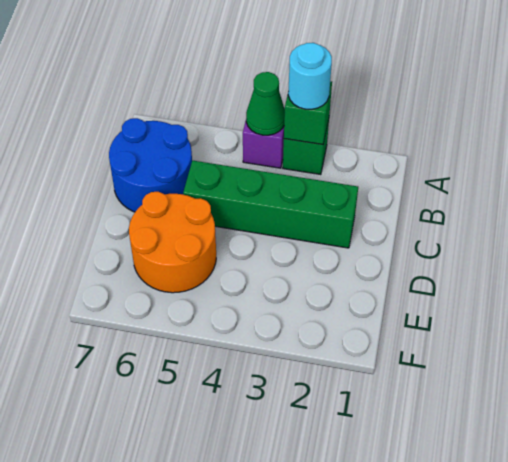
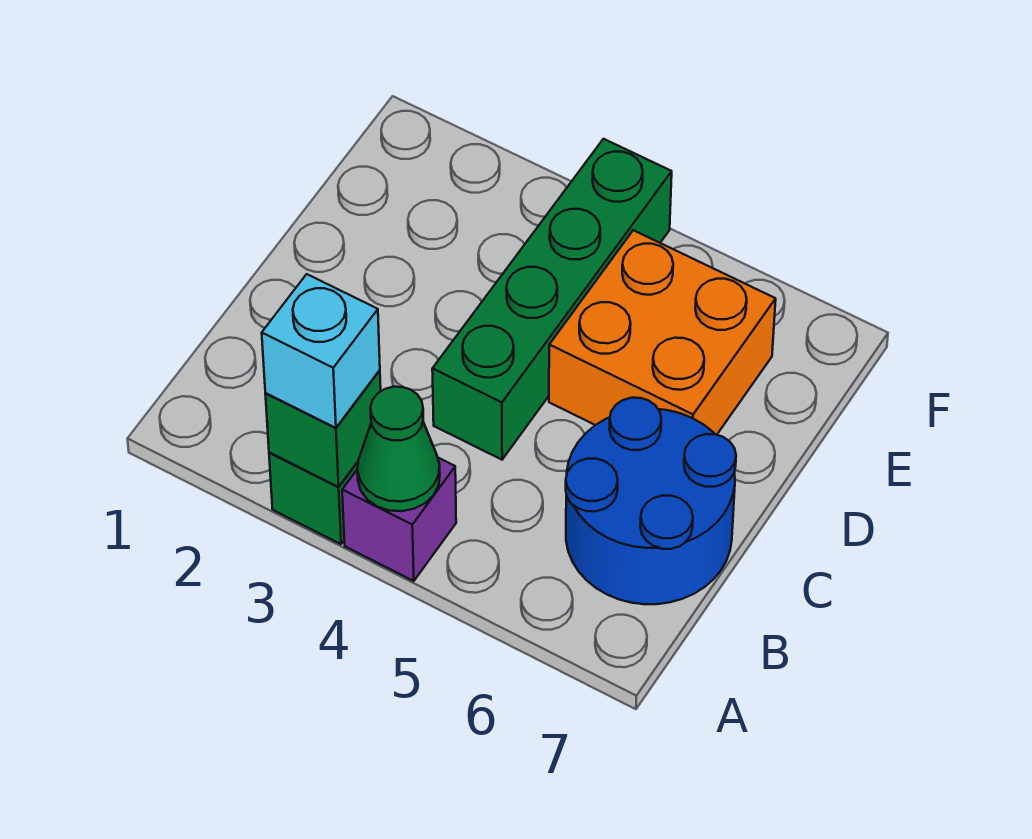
cyan round brick A3 level 3 -> cyan brick A3 level 3
green brick C2:C5 level 1 -> green brick C4:F4 level 1
orange round brick D5:E6 level 1 -> orange brick D5:E6 level 1

